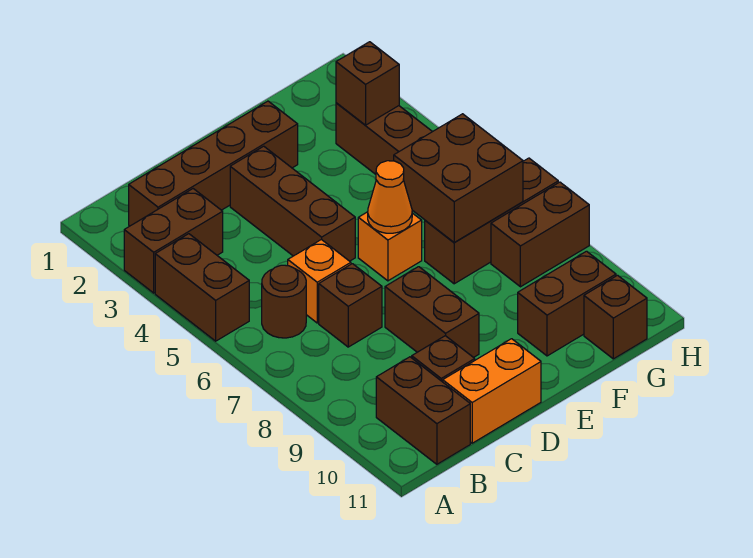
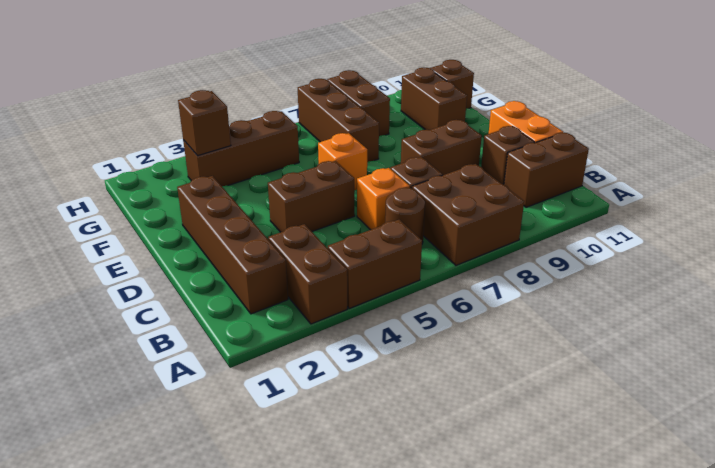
brown brick D3:D5 level 1 -> brown brick D4:D5 level 1
orange cone E6 level 2 -> none
brown brick F6:G7 level 2 -> brown brick A7:B8 level 1

